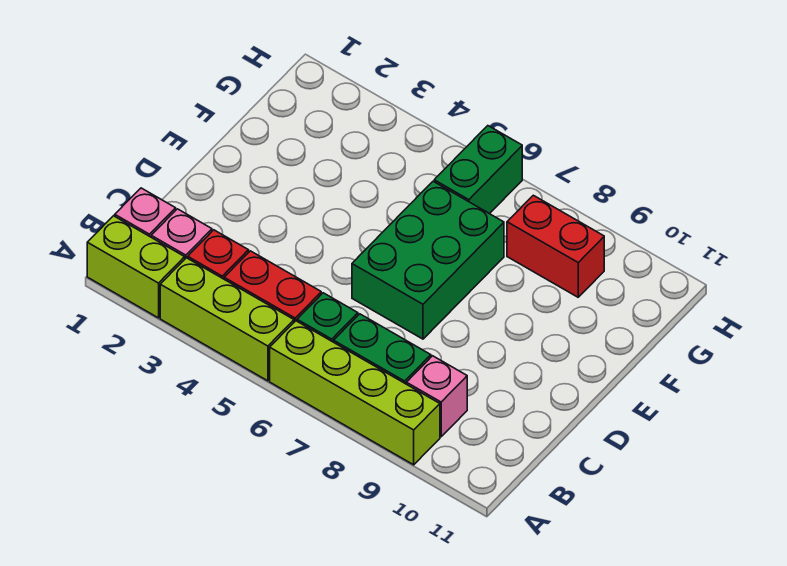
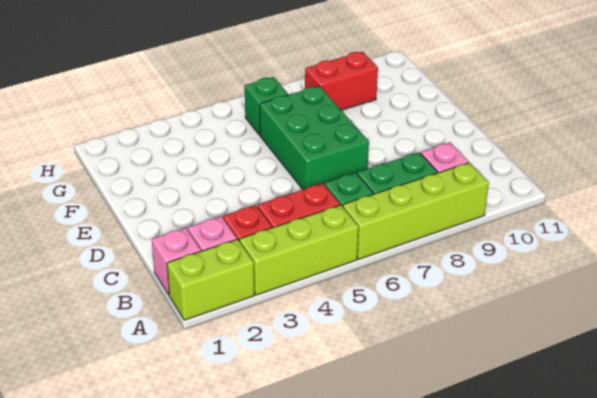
green brick G6:H6 level 1 -> green brick G6 level 1

